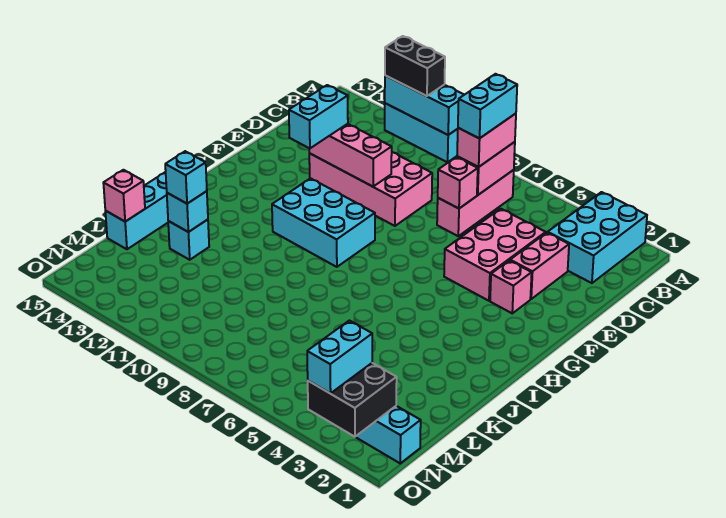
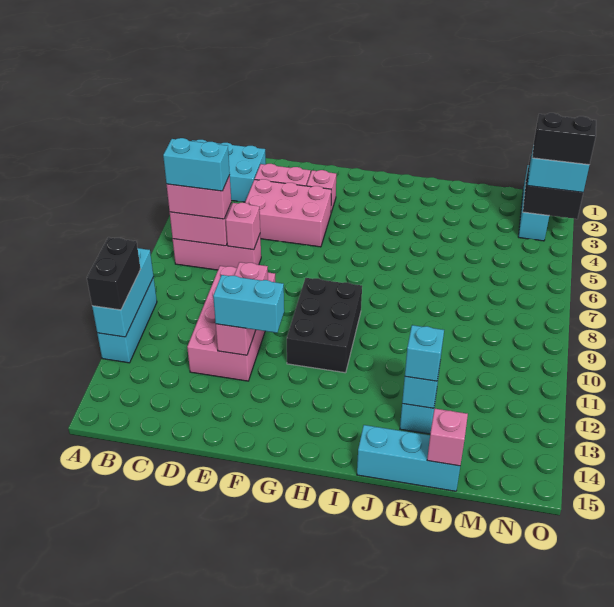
cyan brick G9:H11 level 1 -> black brick G9:H11 level 1
none -> black brick N3:O3 level 4

